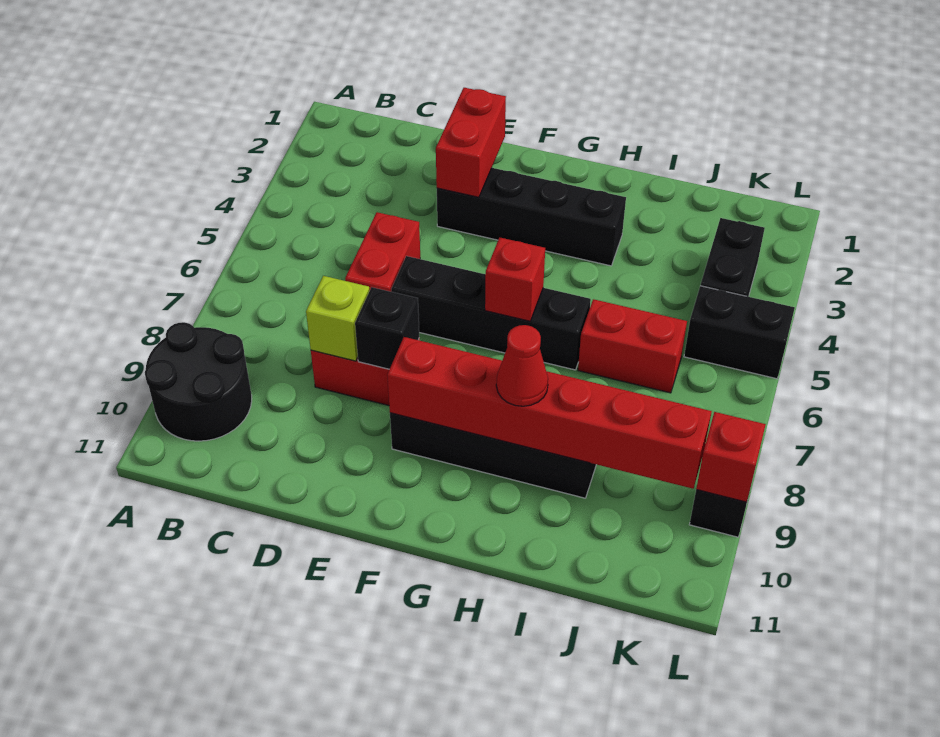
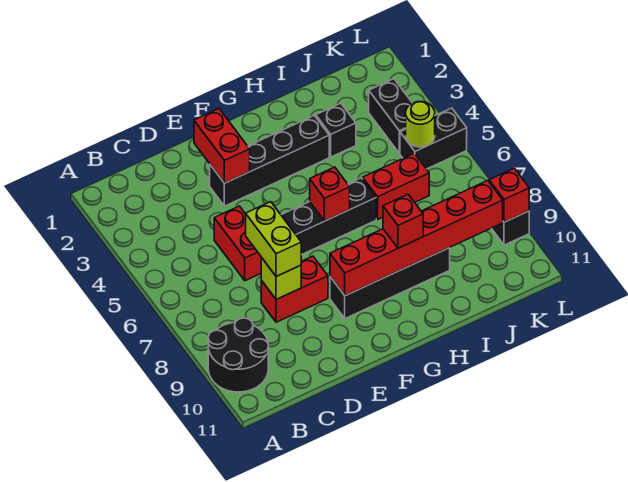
none -> lime brick D7:D8 level 3
black brick E8 level 2 -> black brick I3 level 1
red cone H9 level 3 -> red brick H9 level 3
none -> lime round brick K5 level 2

